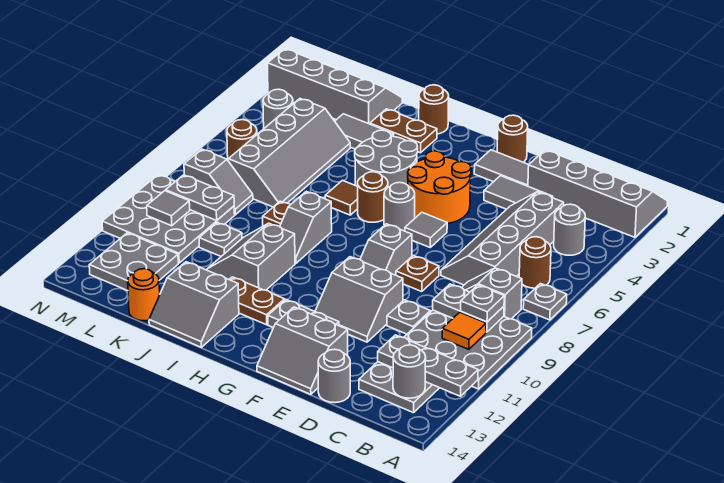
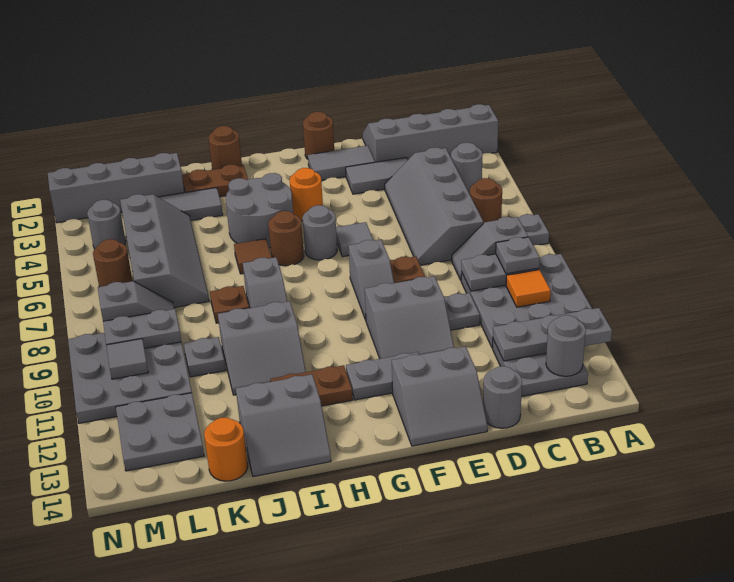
orange round brick F4:G5 level 1 -> orange round brick G4 level 1
grey slope I10:J11 level 1 top I -> grey slope I10:J11 level 1 top 10

